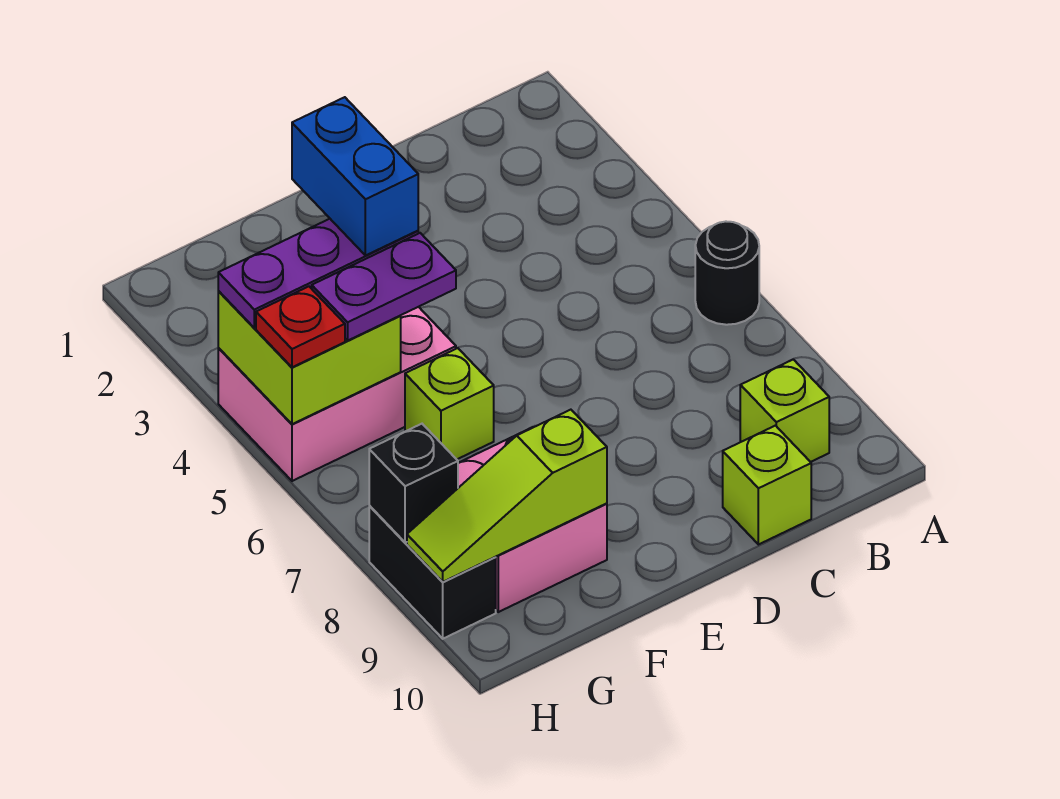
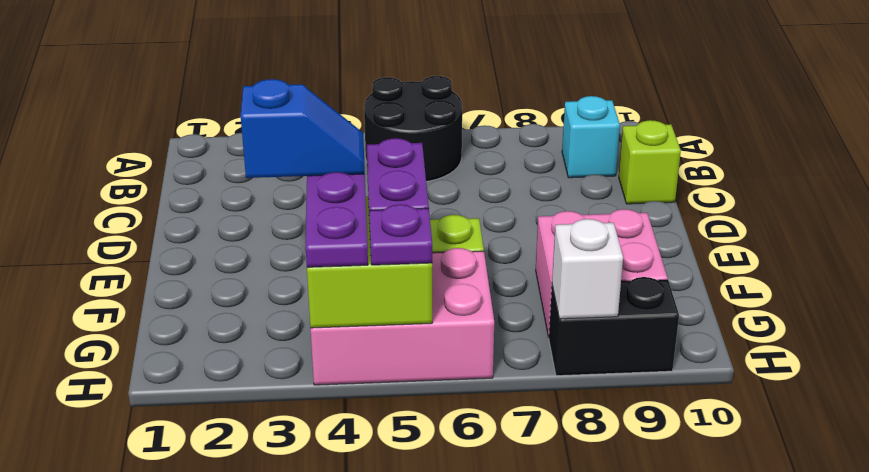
black round brick A6 level 1 -> black round brick A5:B6 level 1
lime brick B9 level 1 -> cyan brick B9 level 1
blue brick F3:F4 level 4 -> blue slope F3:F4 level 4 top 3
pink brick F4:H5 level 1 -> pink brick G4:H6 level 1
lime slope F9:H9 level 2 top F -> none
red plate H5 level 3 -> purple plate H5 level 3
black brick H8 level 2 -> white brick H8 level 2

